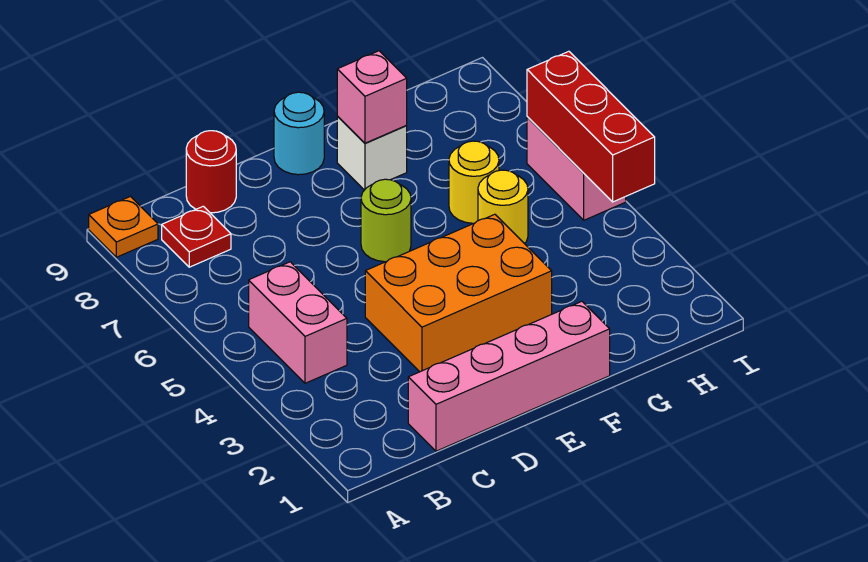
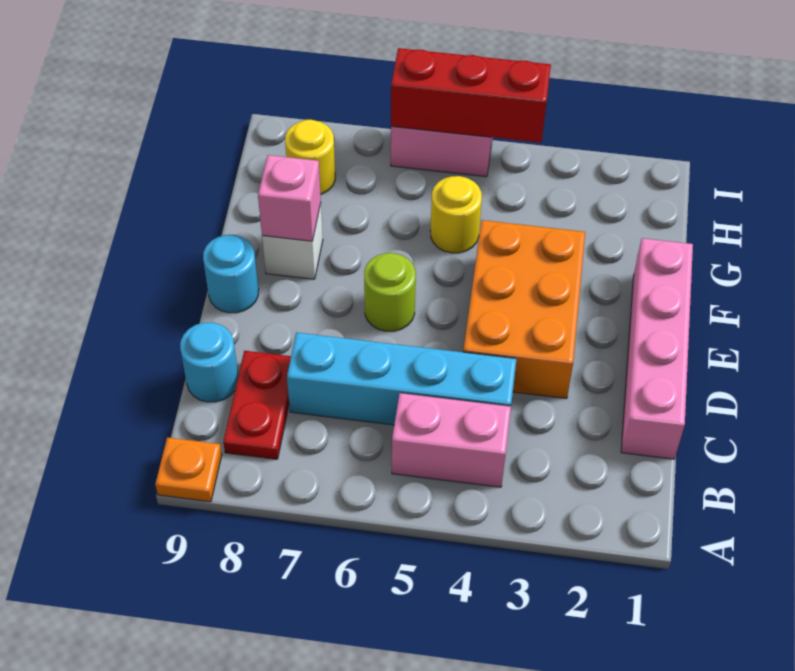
red plate B8 level 1 -> red plate B8:C8 level 1
none -> cyan brick C4:C7 level 1
red round brick C9 level 1 -> cyan round brick C9 level 1
yellow round brick G6 level 1 -> yellow round brick H8 level 1

